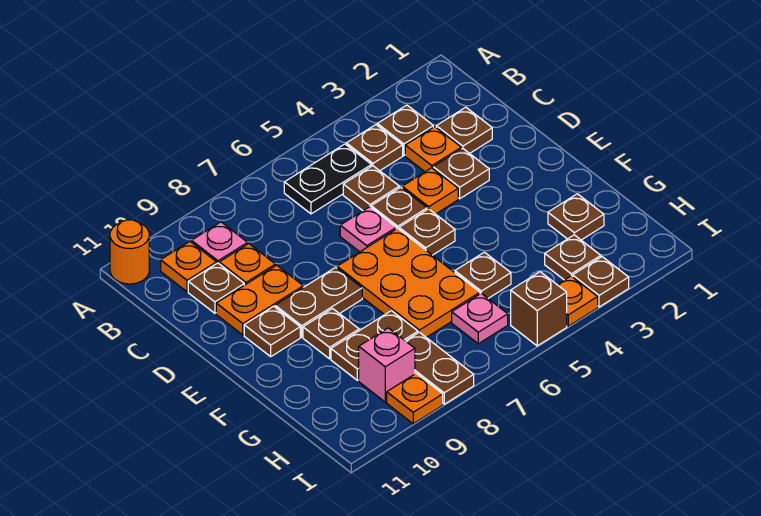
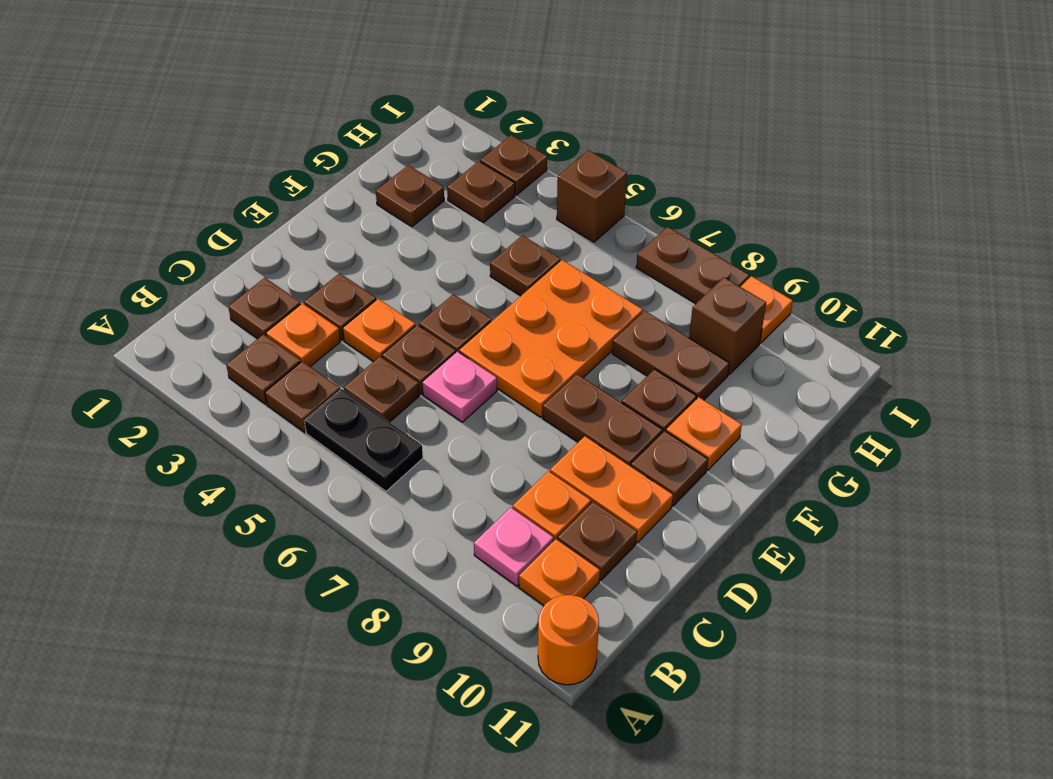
pink plate H6 level 1 -> none
brown plate H8:I8 level 1 -> brown plate I7:I8 level 1
pink brick H9 level 1 -> brown brick H9 level 1
orange plate I4 level 1 -> orange plate F10 level 1

